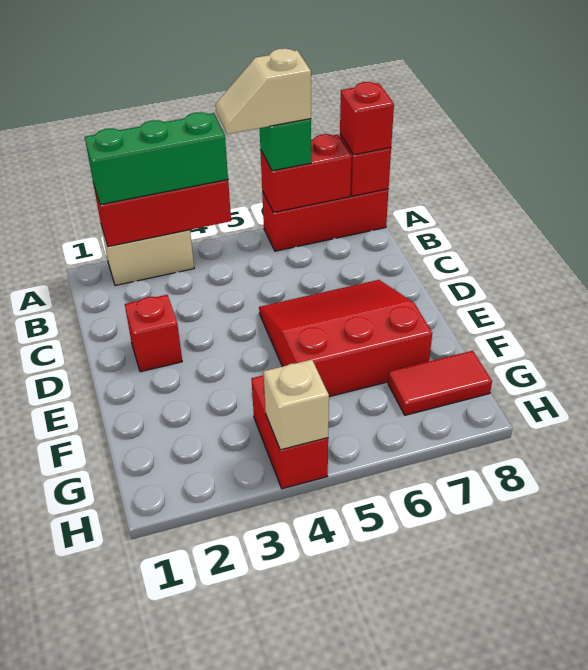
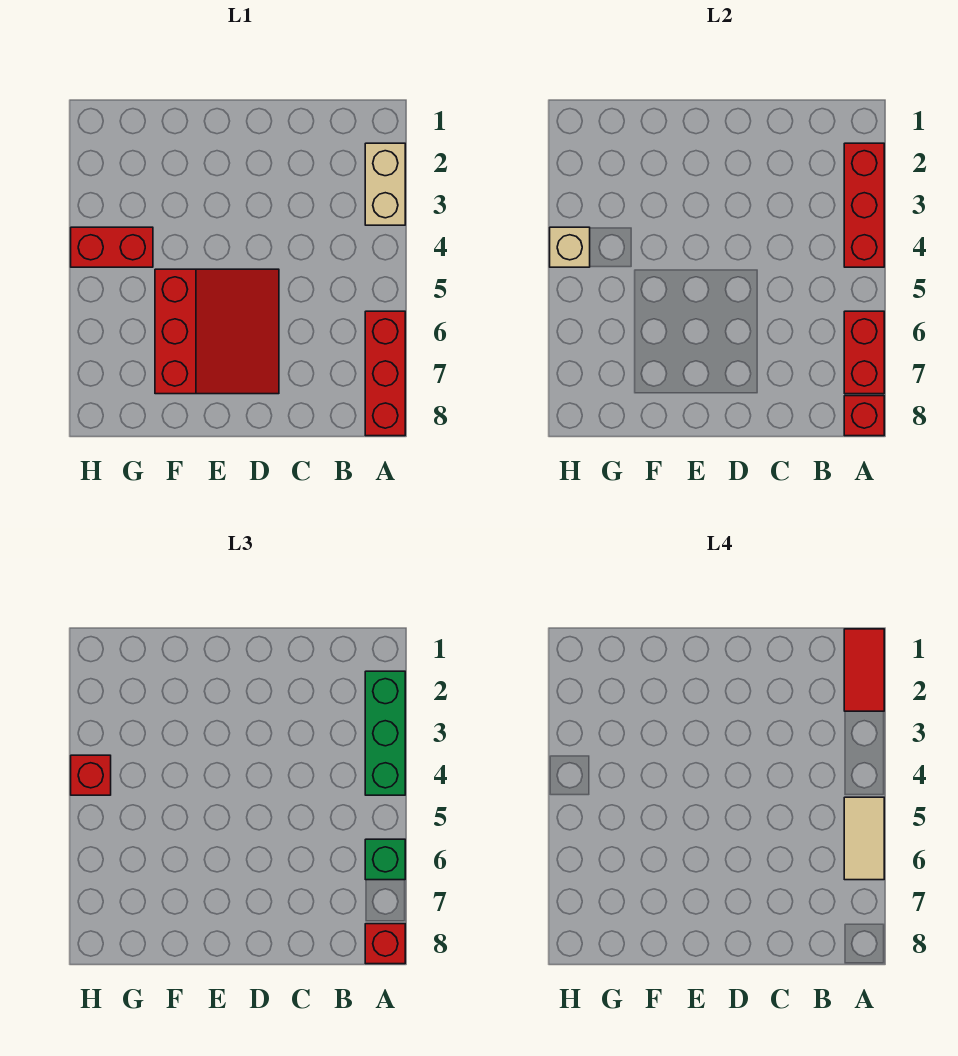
tan slope A5:A6 level 4 top 6 -> tan tile A5:A6 level 4
red brick D2 level 1 -> red brick H4 level 3
red tile G7:G8 level 1 -> red tile A1:A2 level 4

